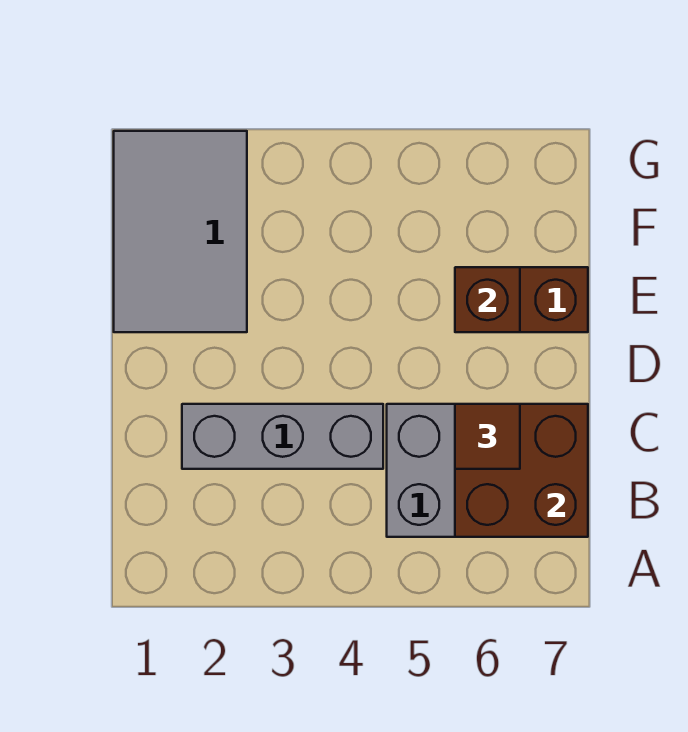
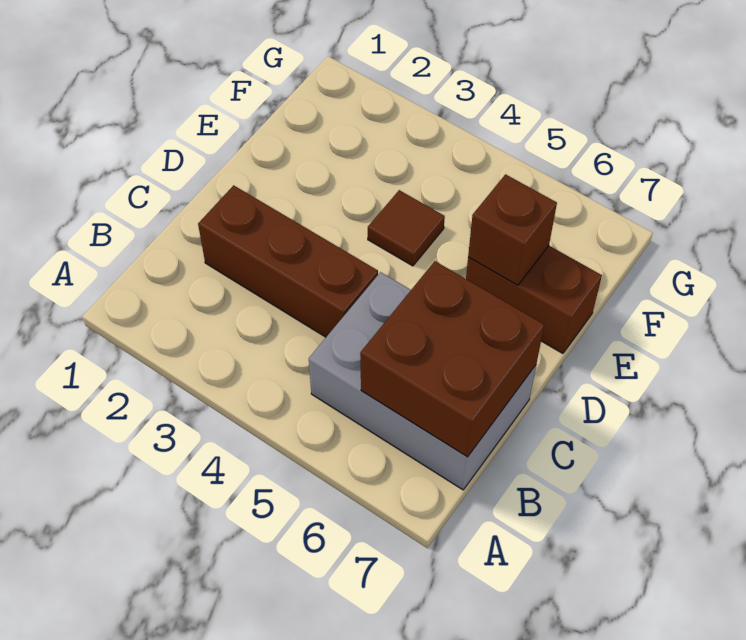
grey brick C2:C4 level 1 -> brown brick C2:C4 level 1
brown tile C6 level 3 -> brown tile E4 level 1
grey tile E1:G2 level 1 -> none

